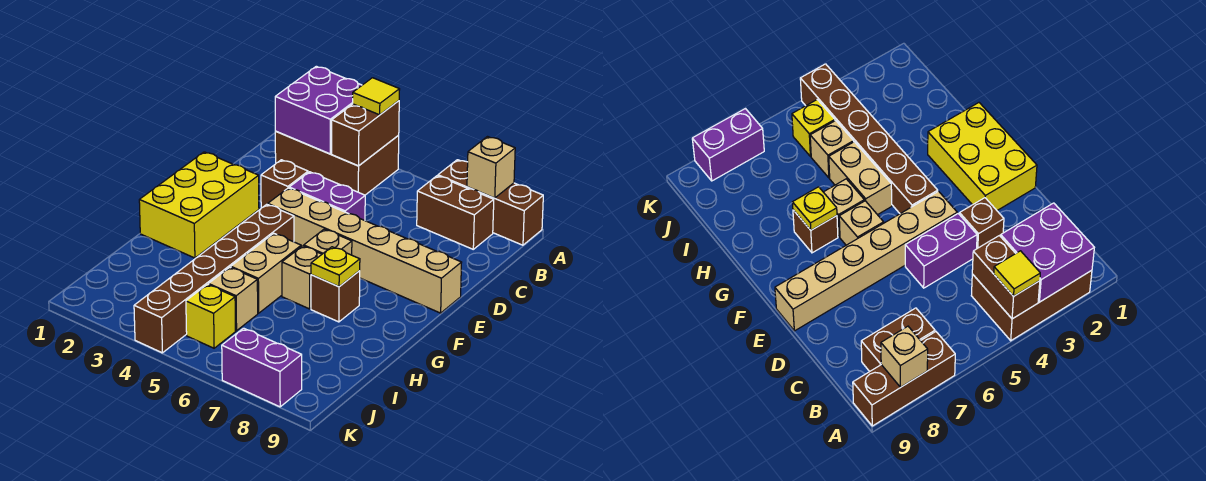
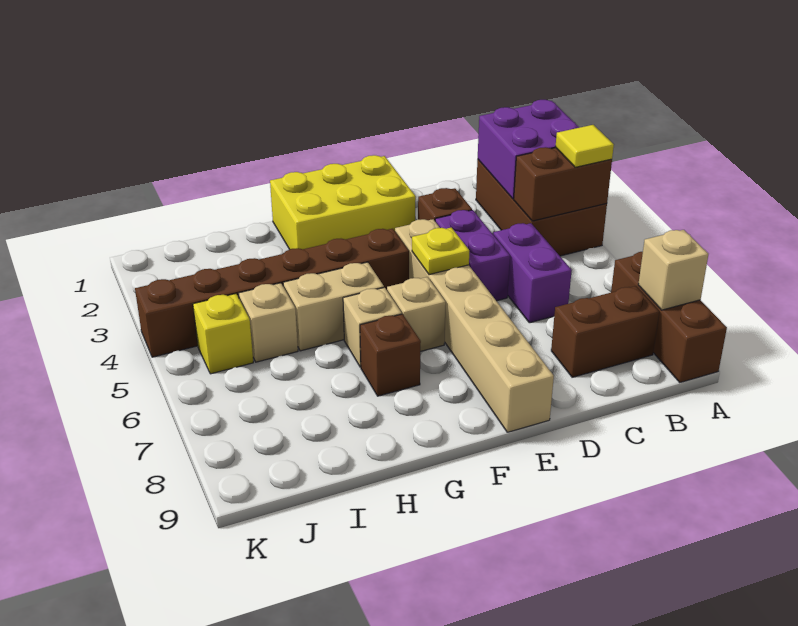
brown brick B7:B8 level 1 -> brown brick B8:C8 level 1
yellow plate G7 level 2 -> yellow plate E5 level 2
purple brick K7:K8 level 1 -> purple brick C5:C6 level 1

